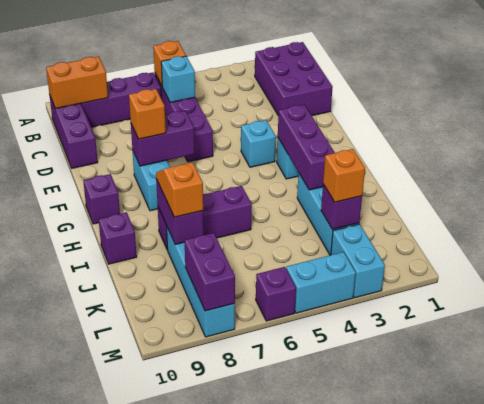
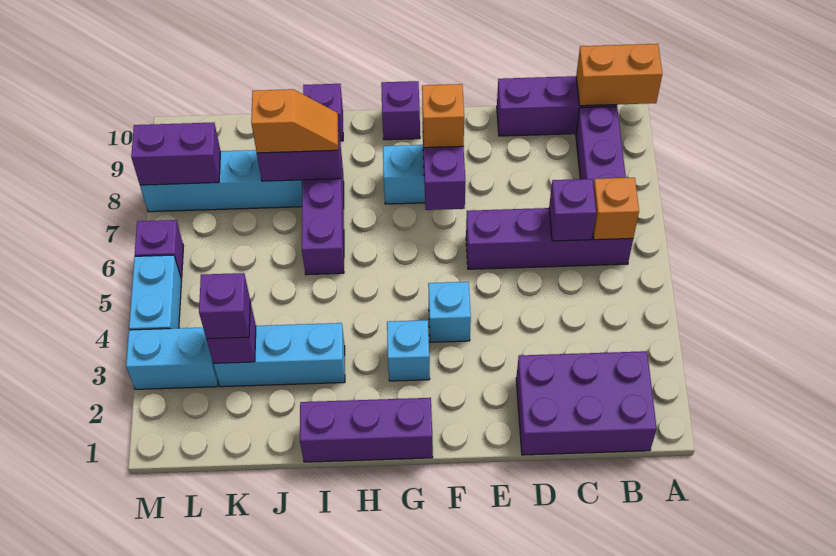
orange brick B9:B10 level 2 -> orange brick A10:B10 level 2
cyan brick C6 level 2 -> purple brick C6 level 2
purple brick G3:I3 level 2 -> purple brick G1:I1 level 1
orange brick K3 level 3 -> purple brick K3 level 3

